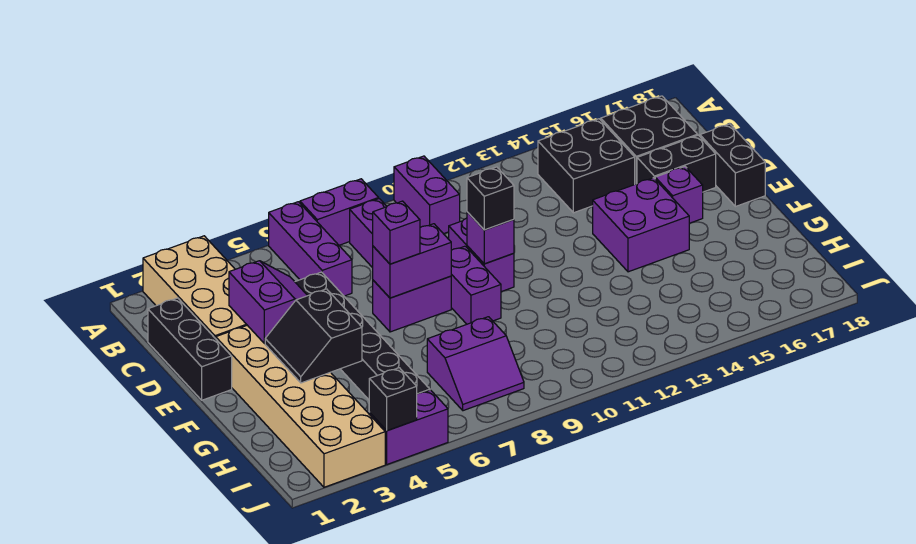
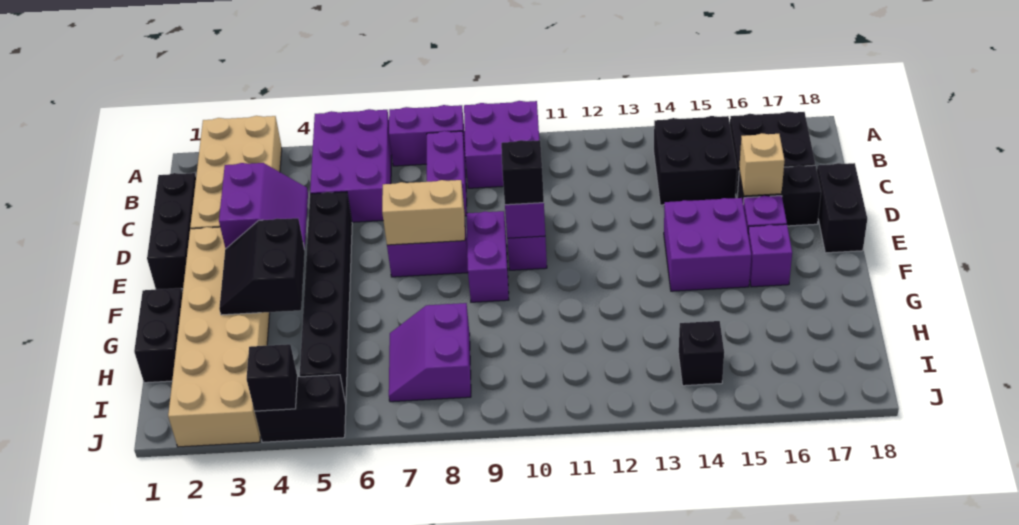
purple brick A6:C6 level 1 -> purple brick A5:C6 level 1
purple brick A10:B10 level 1 -> purple brick A9:B10 level 1
none -> tan brick D16 level 2
purple brick E7:E8 level 2 -> tan brick E7:E8 level 2
purple brick E7 level 3 -> purple brick F16 level 1
none -> black brick G1:H1 level 1
purple slope H7:I8 level 1 top H -> purple slope H7:I8 level 1 top 8
none -> black brick I14 level 1
purple brick J4:J5 level 1 -> black brick J4:J5 level 1

